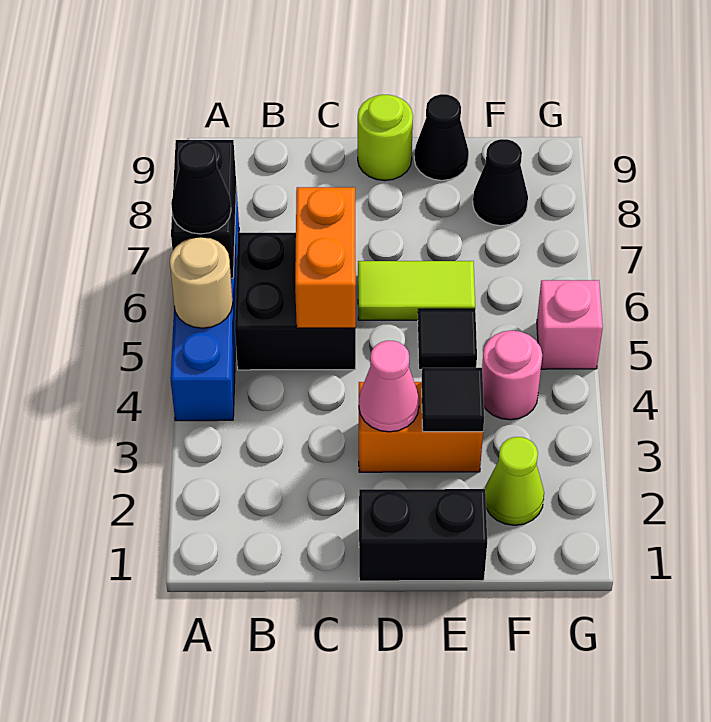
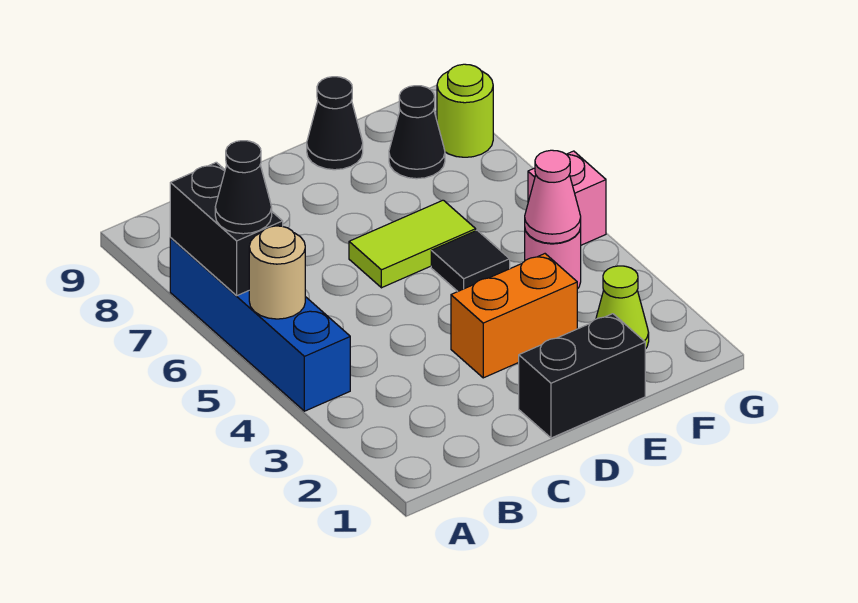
black brick B5:C6 level 1 -> none
orange brick C5:C6 level 2 -> none
pink cone D3 level 2 -> pink cone F4 level 2
lime round brick D9 level 1 -> lime round brick G8 level 1
black tile E3 level 2 -> none

